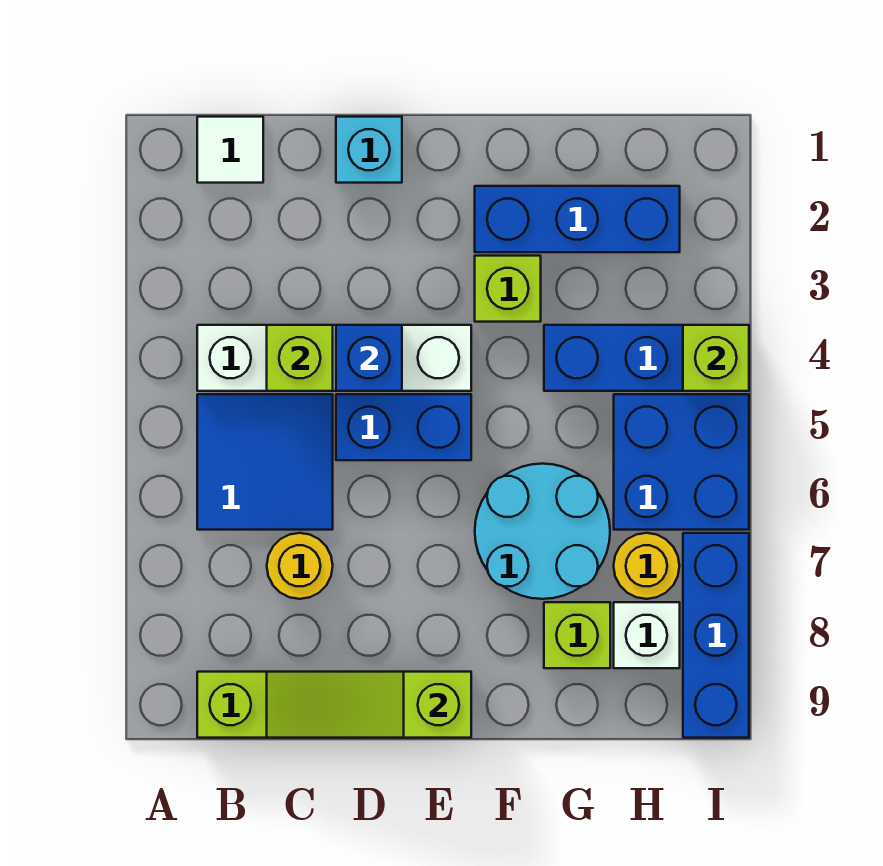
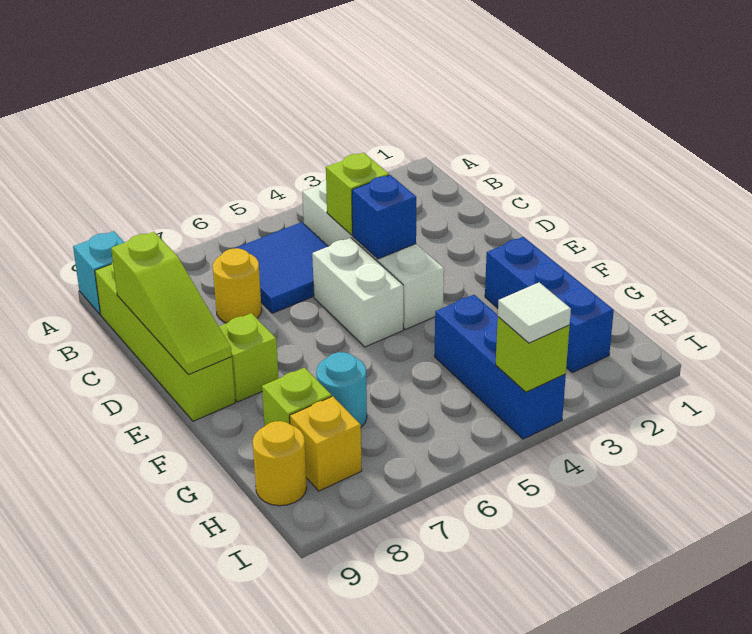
white tile B1 level 1 -> white tile I4 level 3
lime slope C9:E9 level 2 top E -> lime slope C9:E9 level 2 top C
cyan brick D1 level 1 -> cyan brick A9 level 1
blue brick D5:E5 level 1 -> white brick D5:E5 level 1
lime brick F3 level 1 -> lime brick E8 level 1
cyan round brick F6:G7 level 1 -> cyan round brick G7 level 1
blue brick H5:I6 level 1 -> none
yellow round brick H7 level 1 -> yellow round brick H9 level 1
white brick H8 level 1 -> yellow brick H8 level 1
blue brick I7:I9 level 1 -> none

